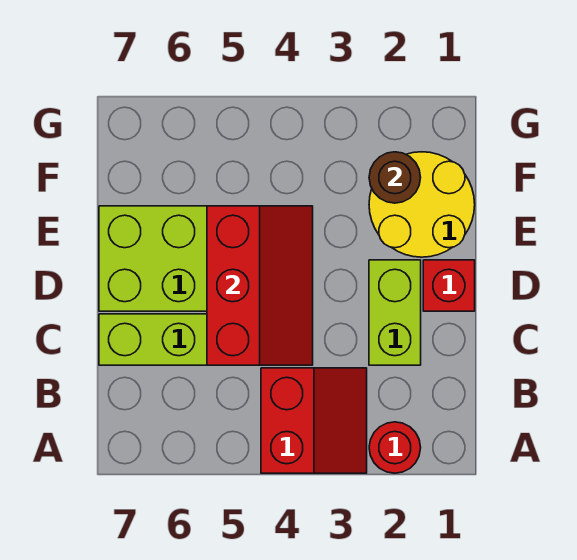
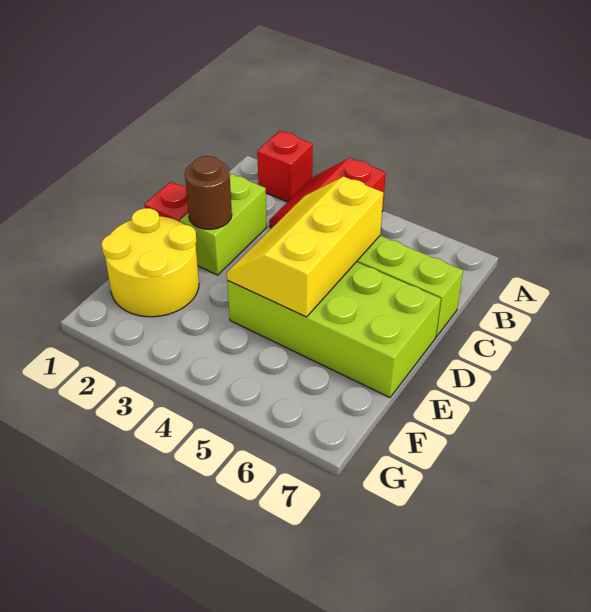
red round brick A2 level 1 -> red brick A2 level 1
red slope C4:E5 level 2 top 5 -> yellow slope C4:E5 level 2 top 5
brown round brick F2 level 2 -> brown round brick D2 level 2

